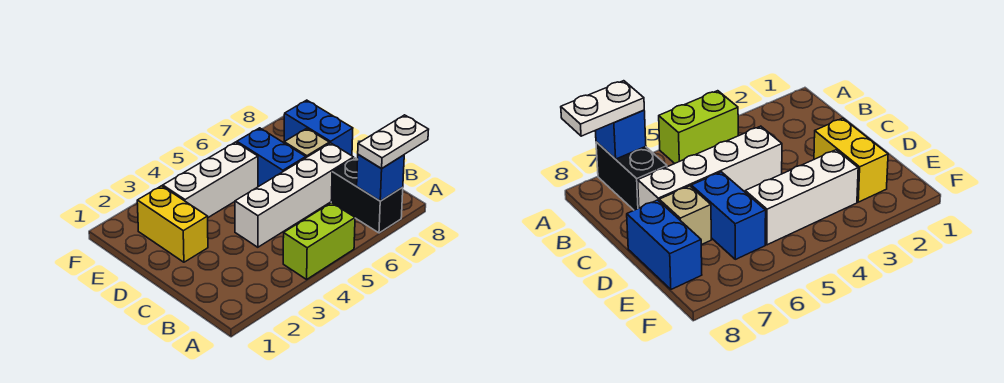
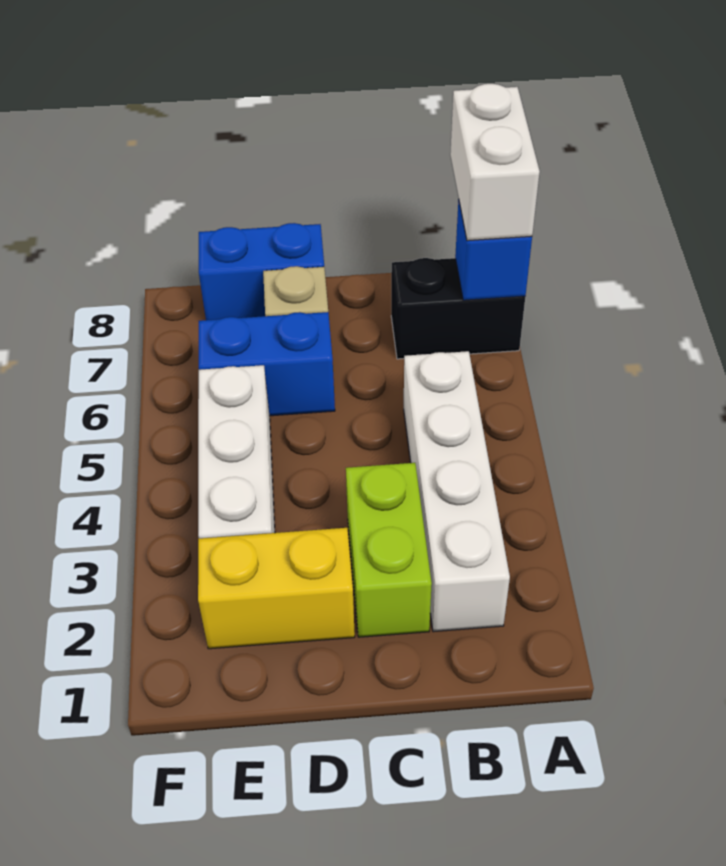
lime brick A4:A5 level 1 -> lime brick C2:C3 level 1
white plate A7:A8 level 3 -> white brick A7:A8 level 3
white brick C4:C7 level 1 -> white brick B2:B5 level 1

